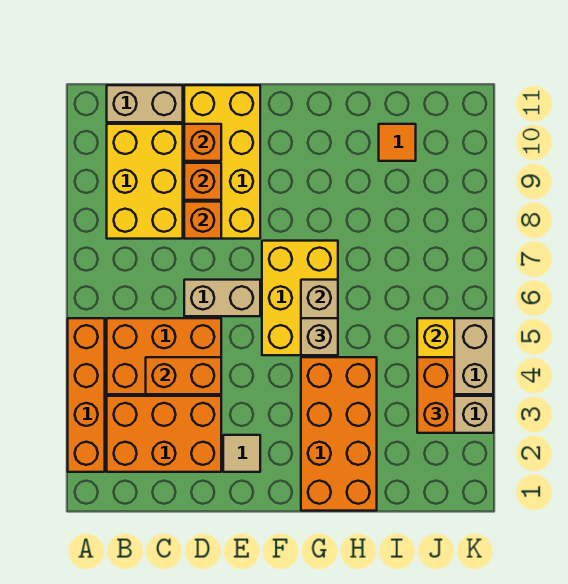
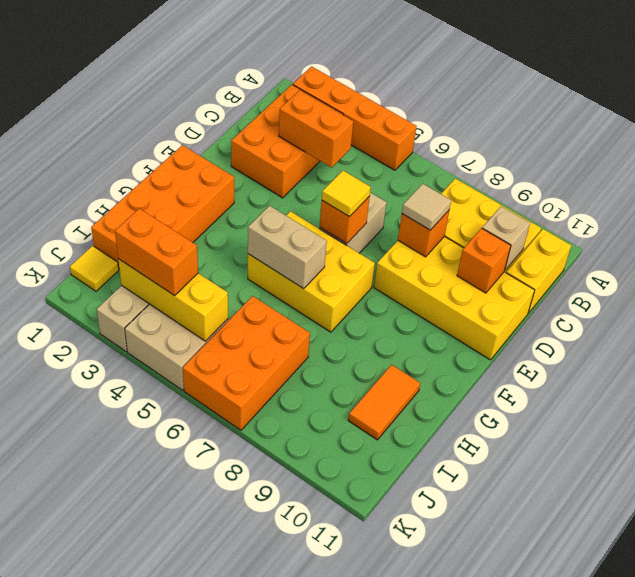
orange brick B4:D5 level 1 -> orange brick I6:K7 level 1
tan brick B11:C11 level 1 -> yellow brick B11:C11 level 1
orange brick C4:D4 level 2 -> orange brick C3:C4 level 2
orange brick D9 level 2 -> orange brick E6 level 2
tan tile E2 level 1 -> tan tile D8 level 3
none -> yellow tile E6 level 3
orange brick G1:H4 level 1 -> orange brick F1:I2 level 1
tan brick G5 level 3 -> tan brick C10 level 2
orange tile I10 level 1 -> orange tile H10:I10 level 1
none -> yellow tile J1 level 1

